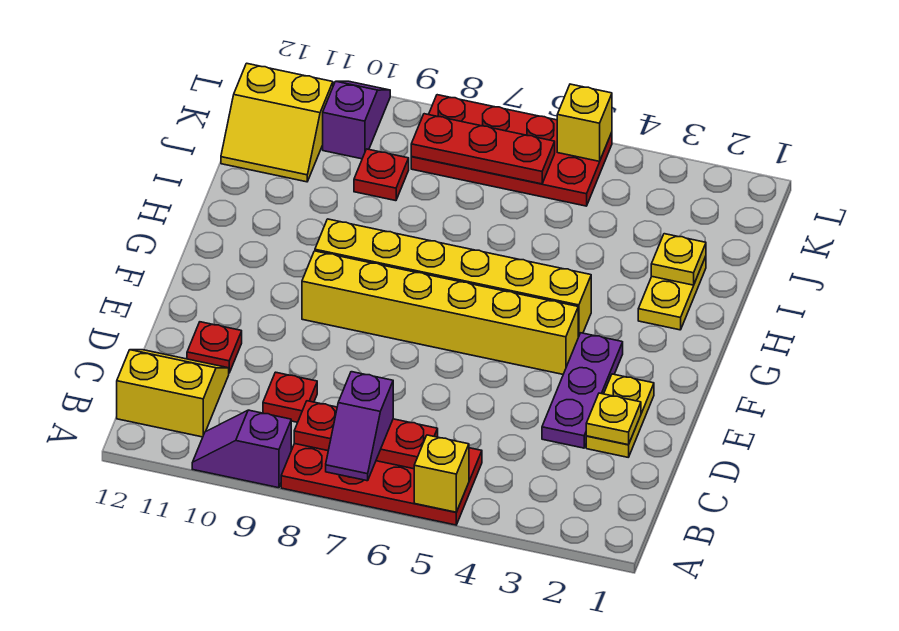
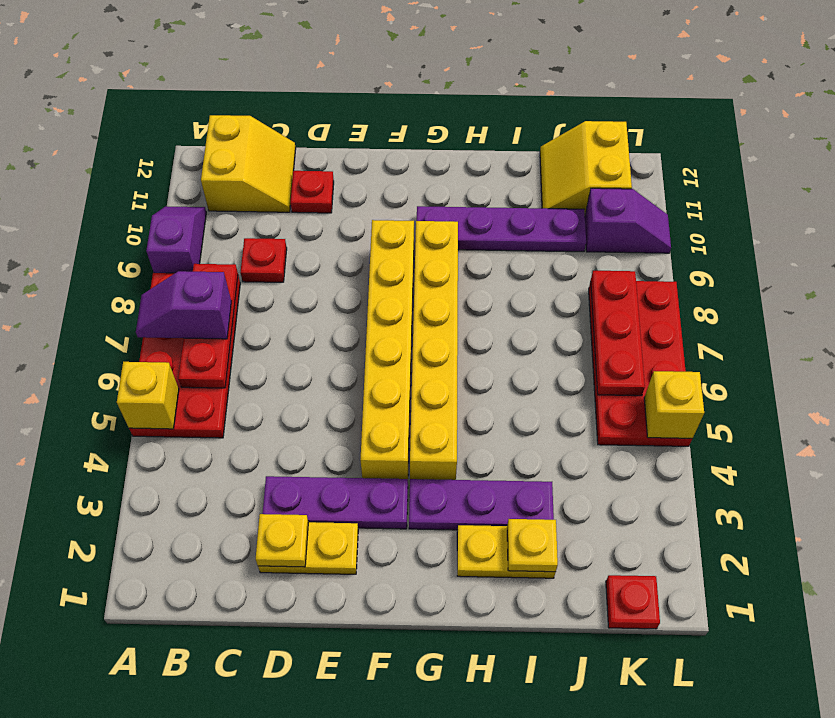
none -> purple plate G3:I3 level 1
none -> purple plate G10:J10 level 1
red plate J9 level 1 -> red plate K1 level 1

